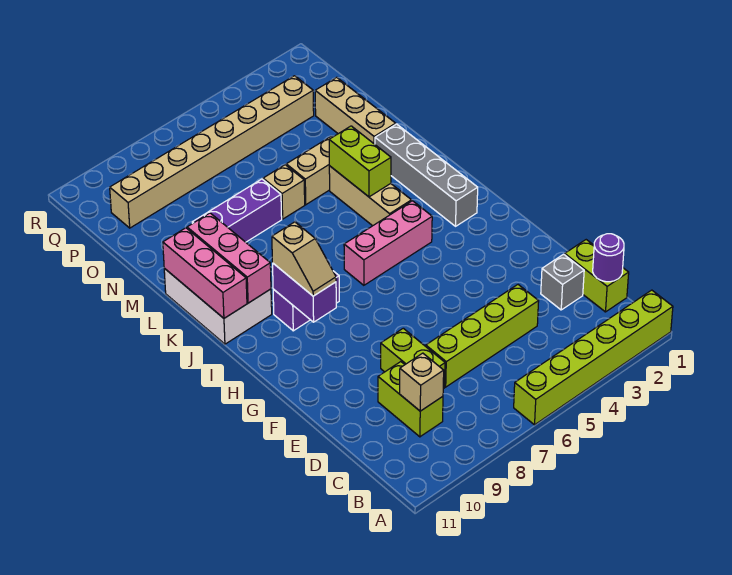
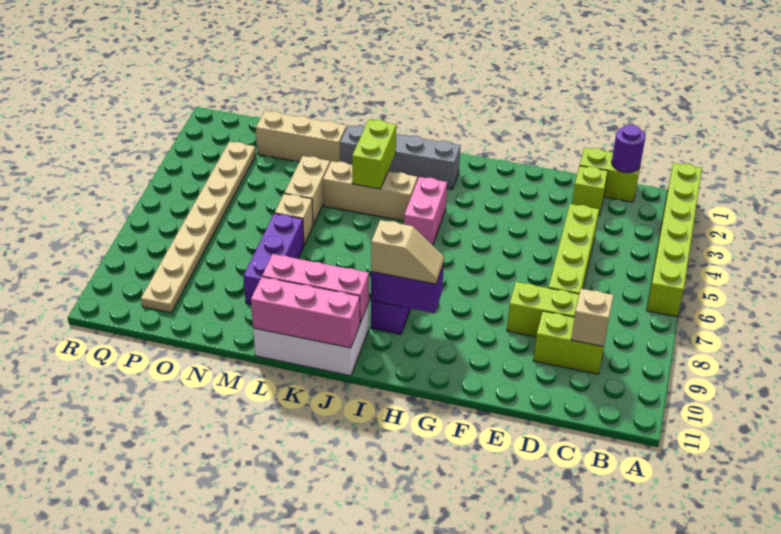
grey brick D2 level 1 -> lime brick D2 level 1
pink brick I4:I6 level 1 -> pink brick I4:I5 level 1
lime brick K4:L4 level 2 -> lime brick K3:K4 level 2
tan brick P3:P10 level 1 -> tan plate P3:P10 level 1

